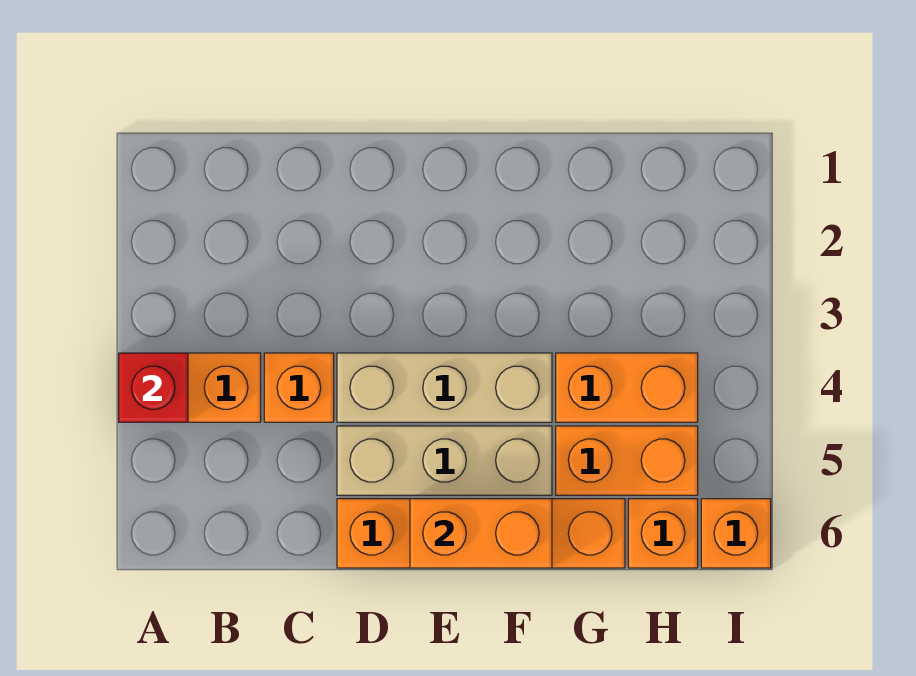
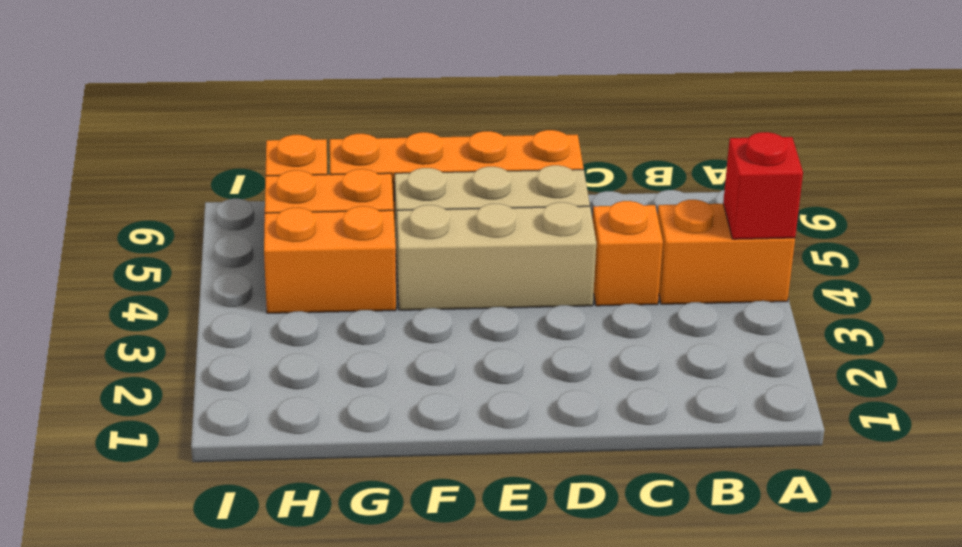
orange brick E6:F6 level 2 -> none
orange brick I6 level 1 -> none

